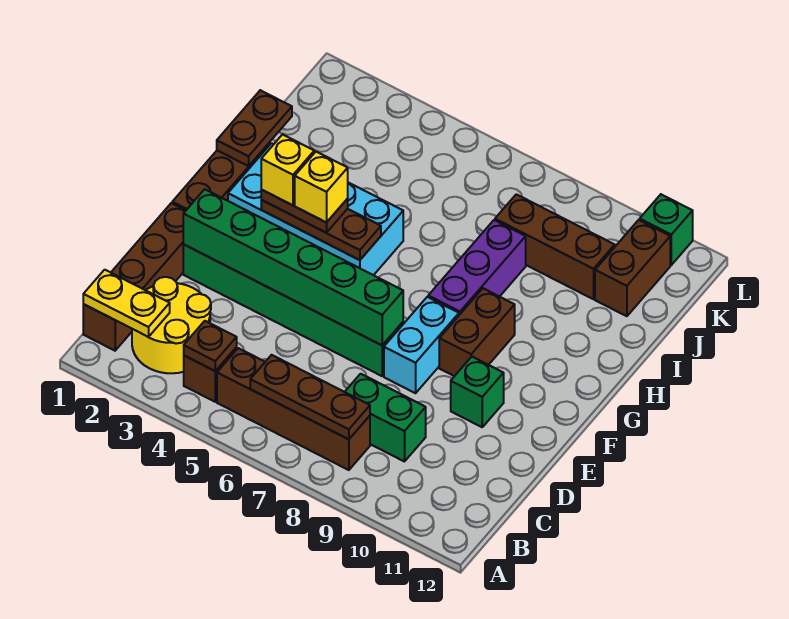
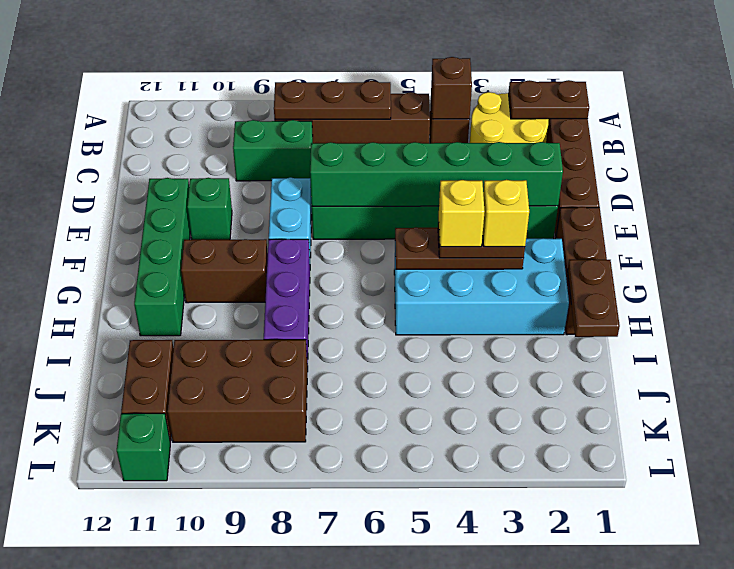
yellow plate B1:B2 level 2 -> brown plate B1:B2 level 2
brown plate B4 level 2 -> brown brick B4 level 2
none -> green brick E11:H11 level 1
brown brick F9:G9 level 1 -> brown brick G9:G10 level 1
brown brick J8:J10 level 1 -> brown brick J8:K10 level 1

